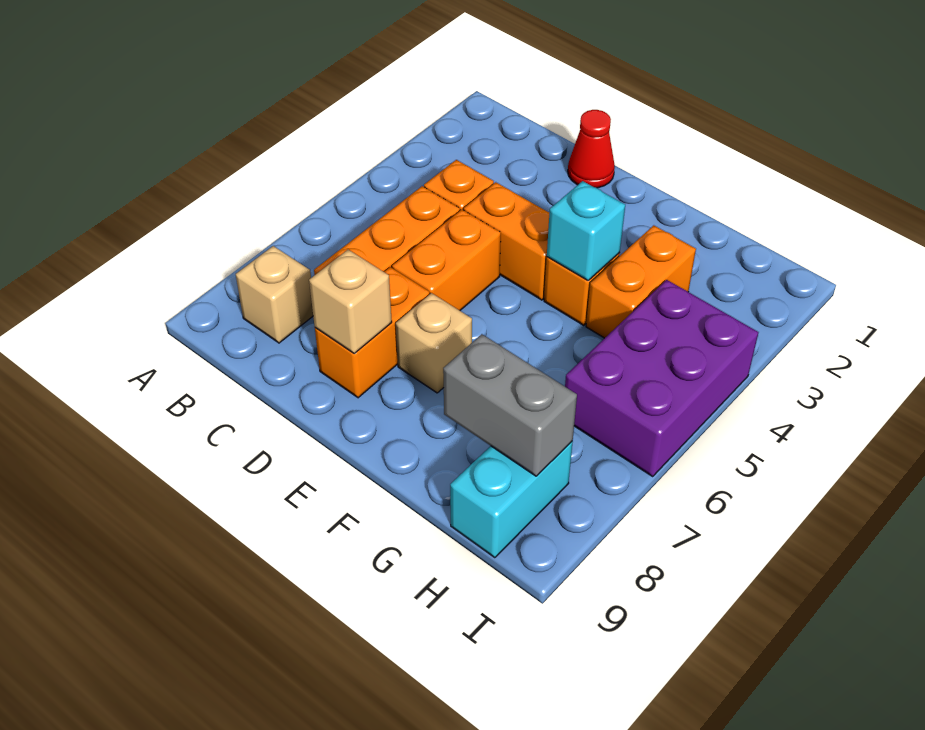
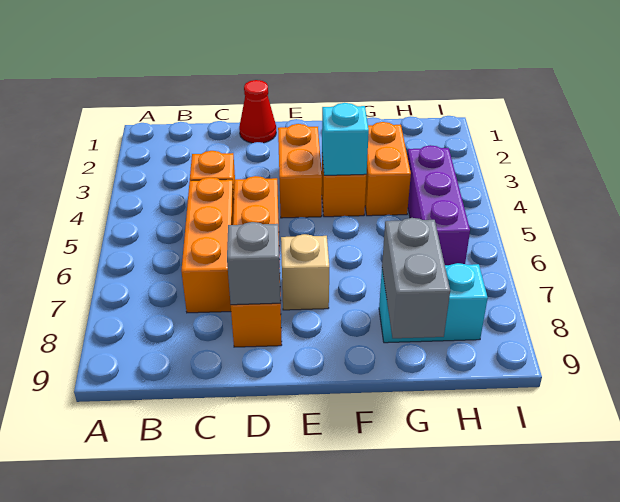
tan brick B8 level 1 -> none
orange brick D4:E4 level 1 -> orange brick E3:E4 level 1
tan brick D8 level 2 -> grey brick D8 level 2
grey brick G8:H8 level 2 -> grey brick G8:G9 level 2
purple brick H4:I6 level 1 -> purple brick H4:H6 level 1
cyan brick H8:H9 level 1 -> cyan brick G8:H8 level 1

